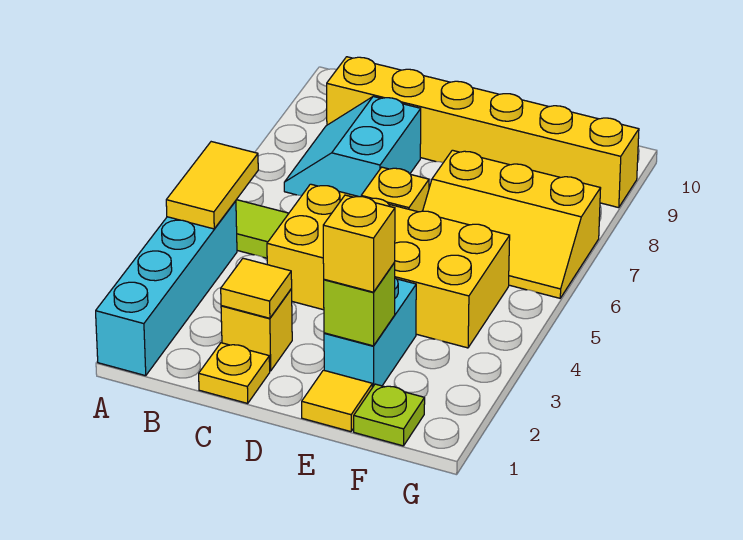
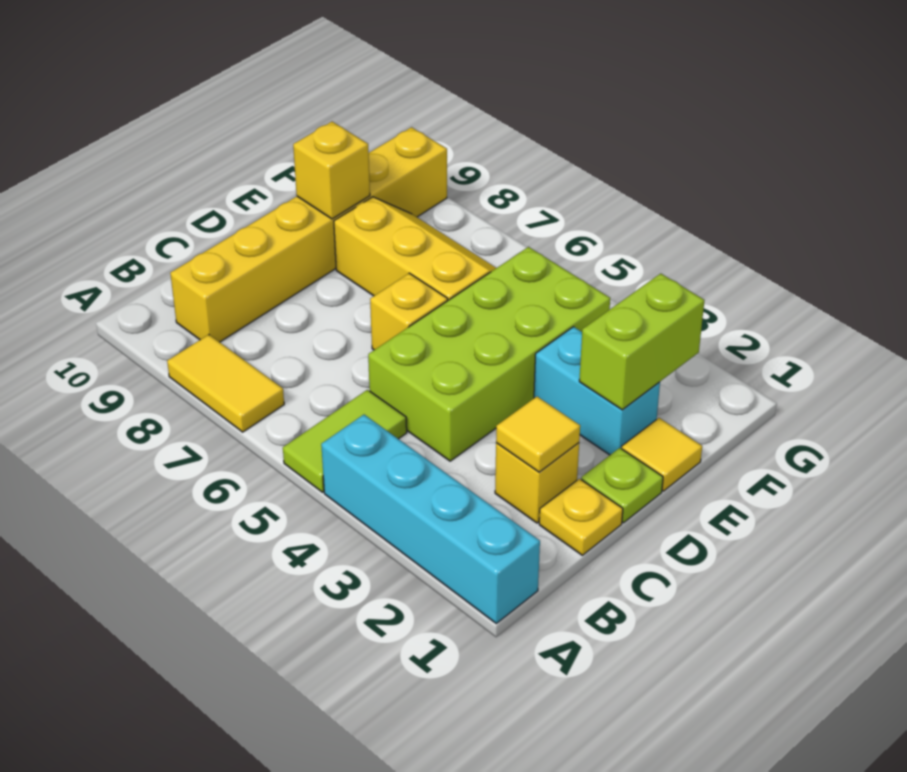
yellow tile A4:A5 level 2 -> yellow tile A7:A8 level 1
cyan slope B7:C8 level 1 top C -> none
yellow brick C4:F5 level 1 -> lime brick C4:F5 level 1
lime brick E2 level 2 -> lime brick E2:F2 level 2
yellow brick E2 level 3 -> yellow brick E9 level 2
yellow slope E6:G7 level 1 top 7 -> yellow slope E6:F8 level 1 top E
lime plate F1 level 1 -> lime plate D1 level 1

